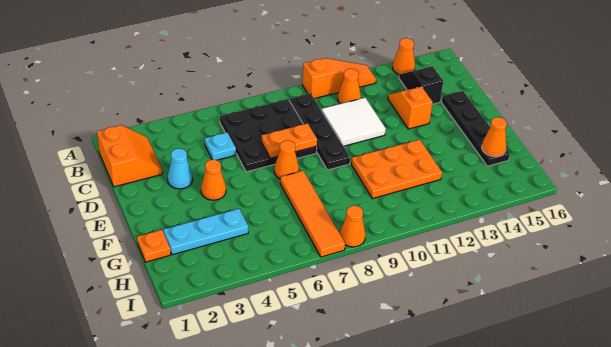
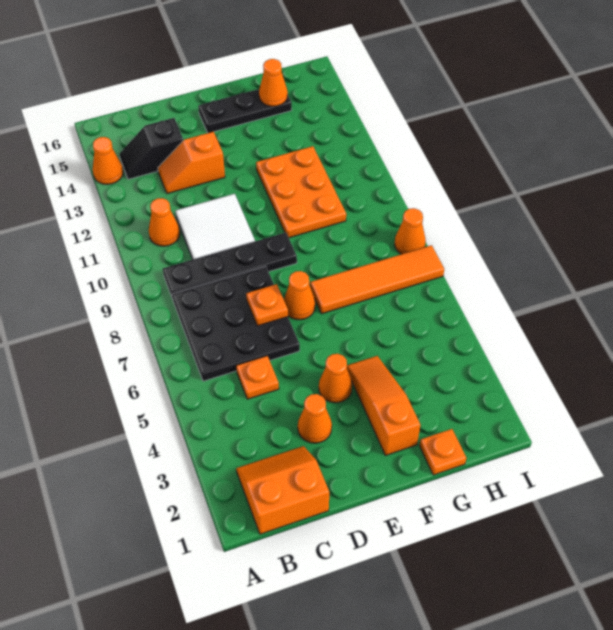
orange slope A10:A12 level 1 top 10 -> orange slope F2:F4 level 1 top 2
cyan plate C5 level 1 -> orange plate C5 level 1
cyan cone D3 level 1 -> orange cone D3 level 1
orange plate D7:D8 level 2 -> orange plate D7 level 2
black plate D15:G15 level 1 -> black plate E15:G15 level 1
cyan plate G2:G4 level 1 -> none

